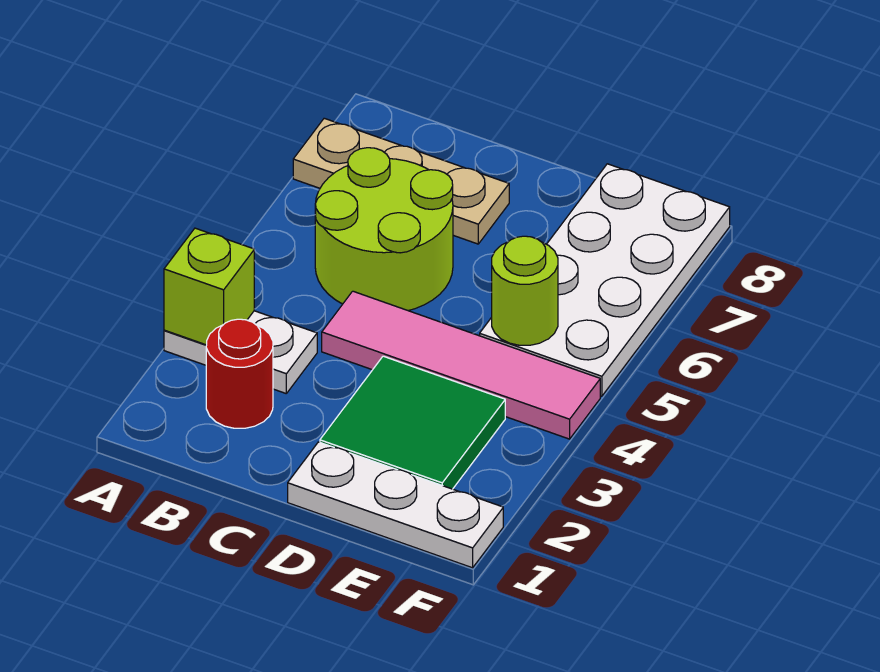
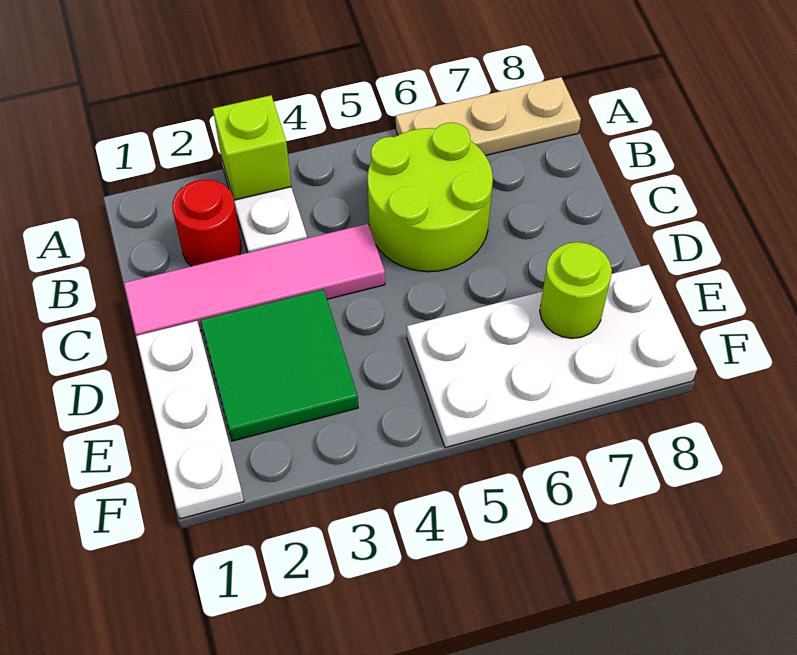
tan plate A7:C7 level 1 -> tan plate A6:A8 level 1
pink tile C4:F4 level 1 -> pink tile C1:C4 level 1
lime round brick E5 level 2 -> lime round brick E7 level 2

